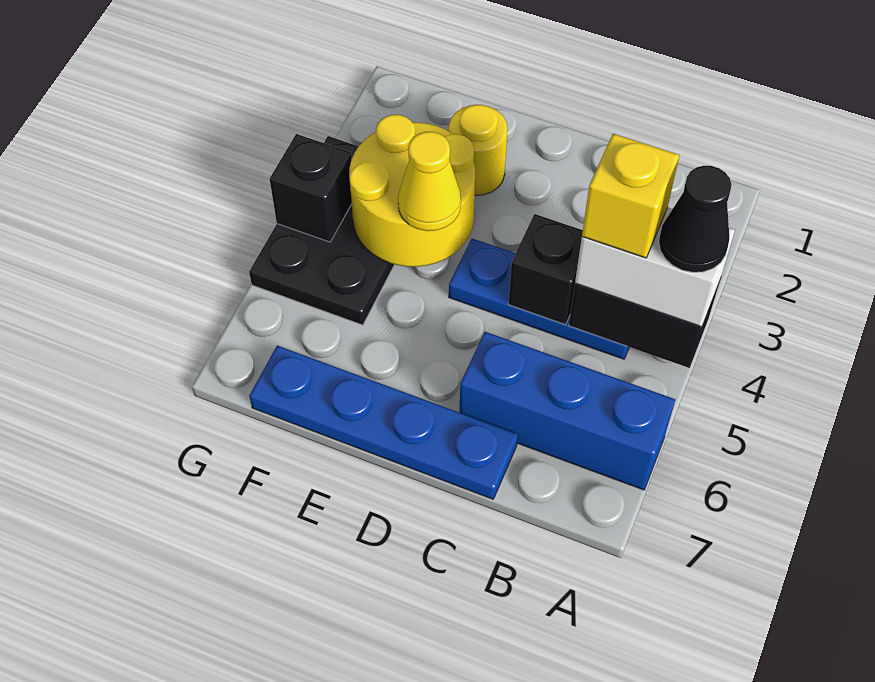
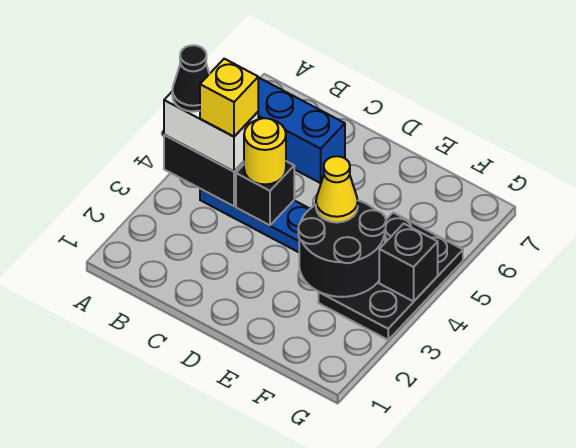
blue plate C7:F7 level 1 -> none
yellow round brick E2 level 1 -> yellow round brick C4 level 3
yellow round brick E3:F4 level 2 -> black round brick E3:F4 level 2

